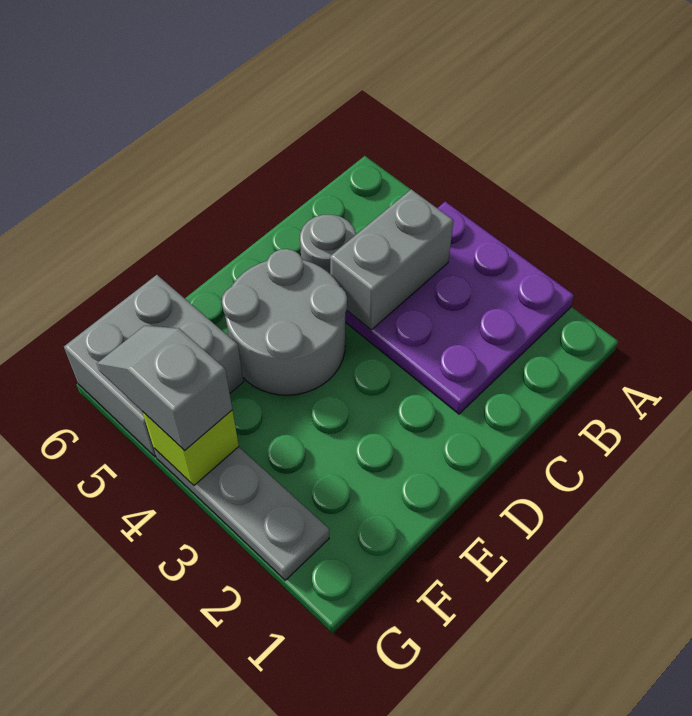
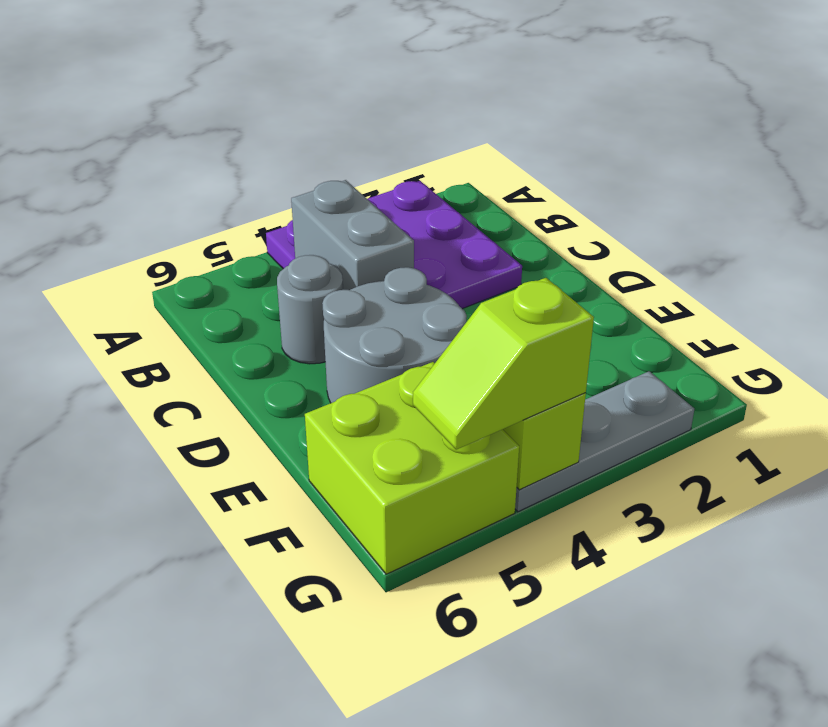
grey brick F5:G6 level 1 -> lime brick F5:G6 level 1
grey slope G4:G5 level 3 top 4 -> lime slope G4:G5 level 3 top 4

